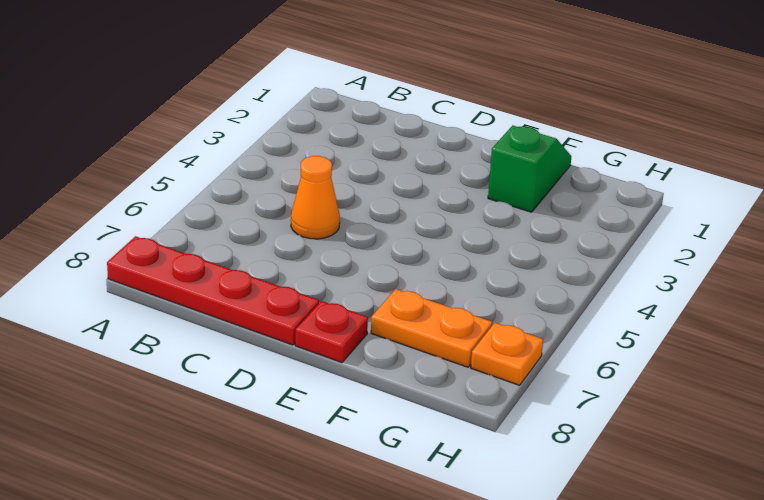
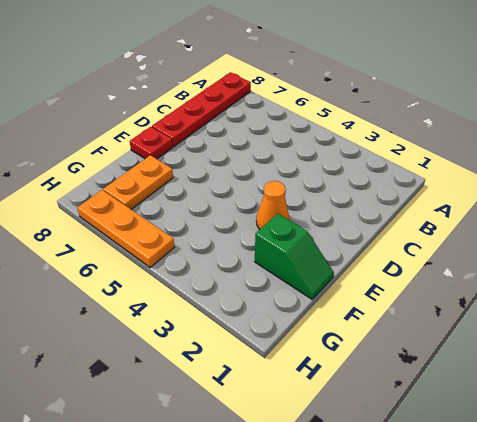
orange cone C5 level 1 -> orange cone E3 level 1
orange plate H7 level 1 -> orange plate H5:H7 level 1

